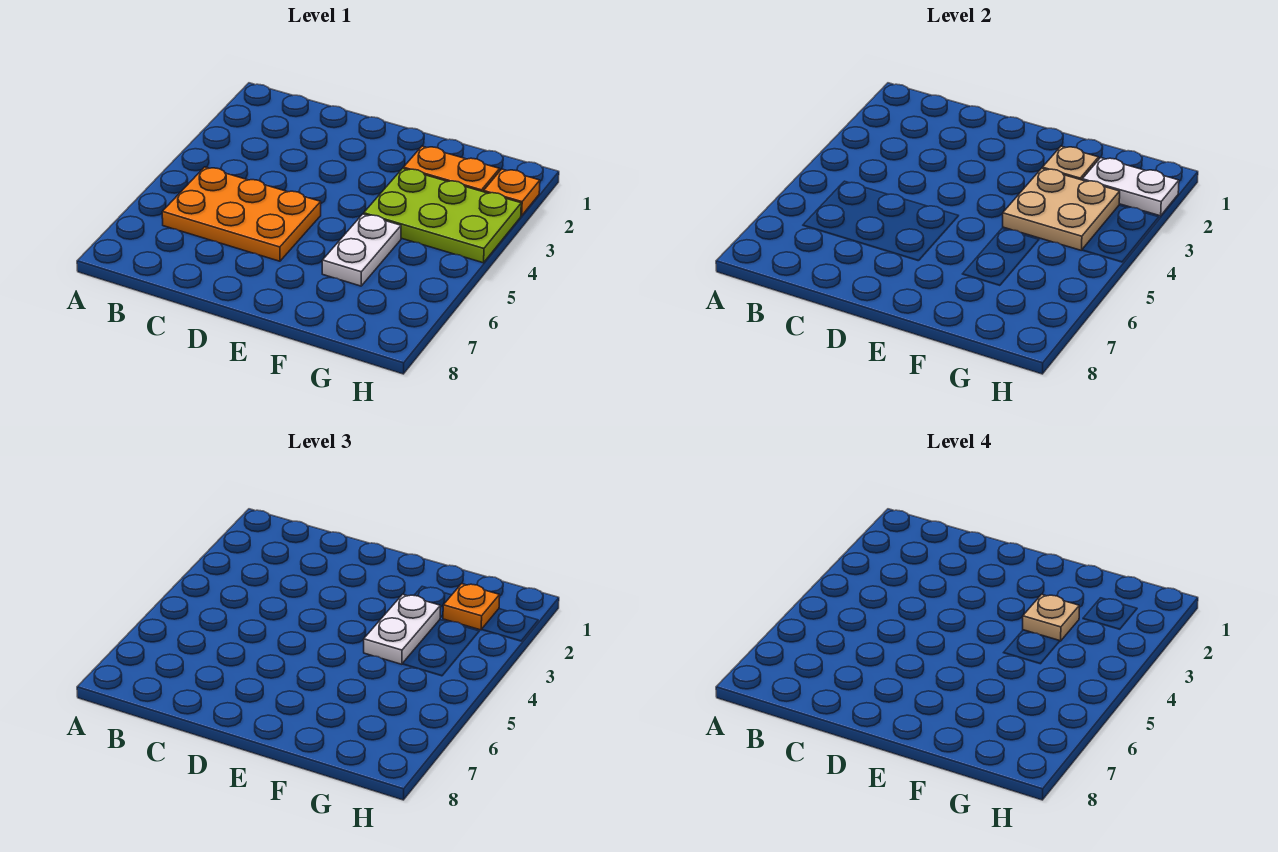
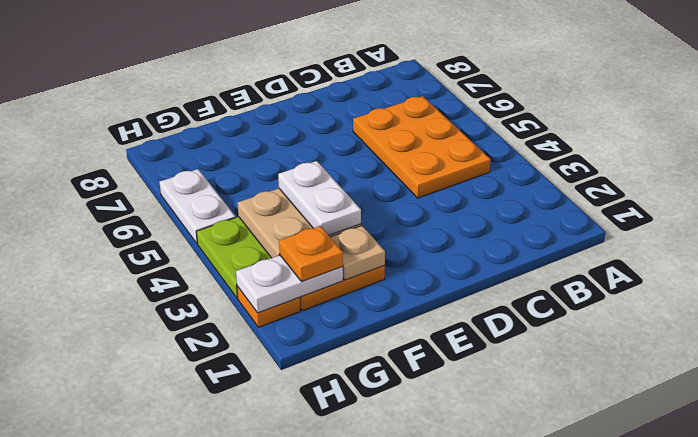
orange plate B5:D6 level 1 -> orange plate B4:C6 level 1
tan plate F3 level 4 -> none
white plate F5:F6 level 1 -> white plate H5:H6 level 1

